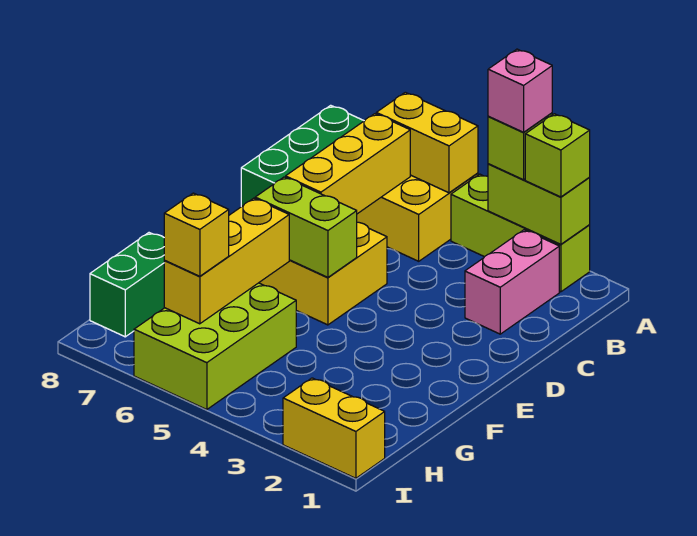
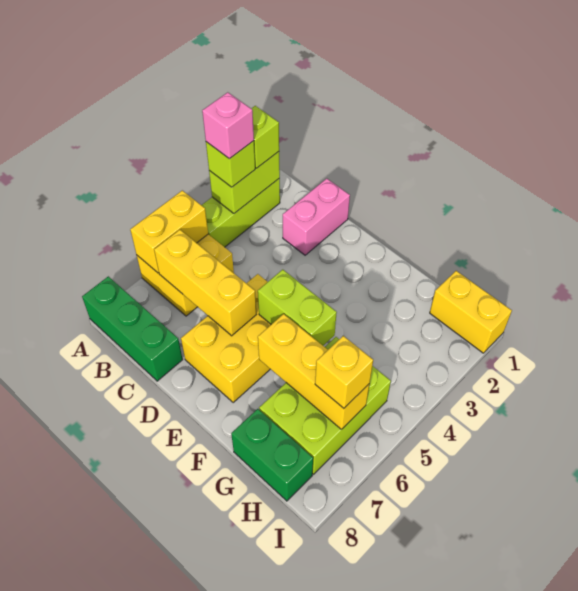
pink brick B2:C2 level 1 -> pink brick C1:C2 level 1
lime brick E5:E6 level 2 -> lime brick E5:F5 level 2
lime brick G5:I6 level 1 -> lime brick G5:H7 level 1
yellow brick I1:I2 level 1 -> yellow brick H1:I1 level 1

